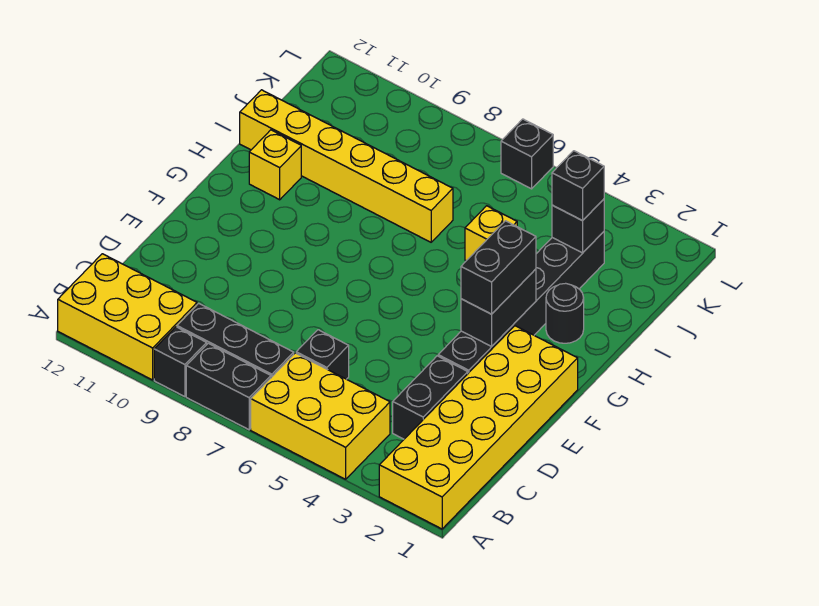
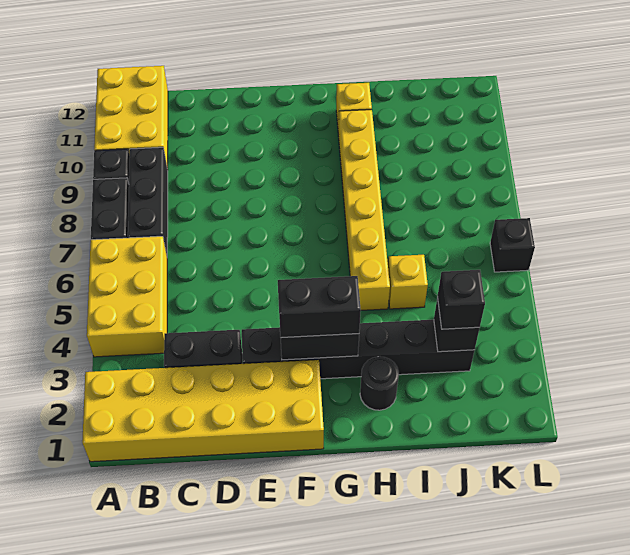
black brick C6 level 1 -> none
yellow brick I7:I12 level 1 -> yellow brick H5:H10 level 1

